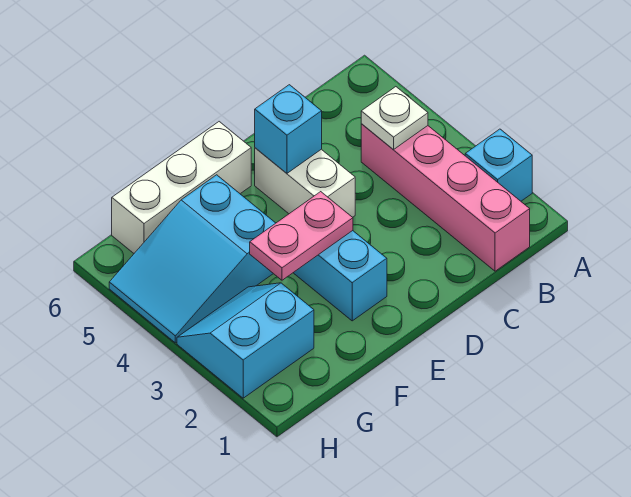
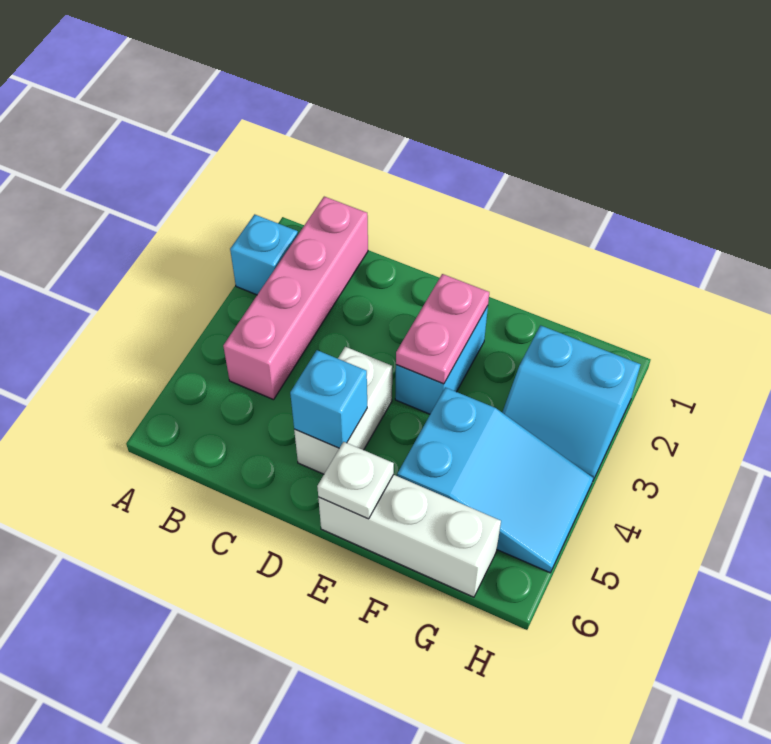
white plate B4 level 2 -> white plate E6 level 2
pink plate E3:F3 level 2 -> pink plate E2:E3 level 2

